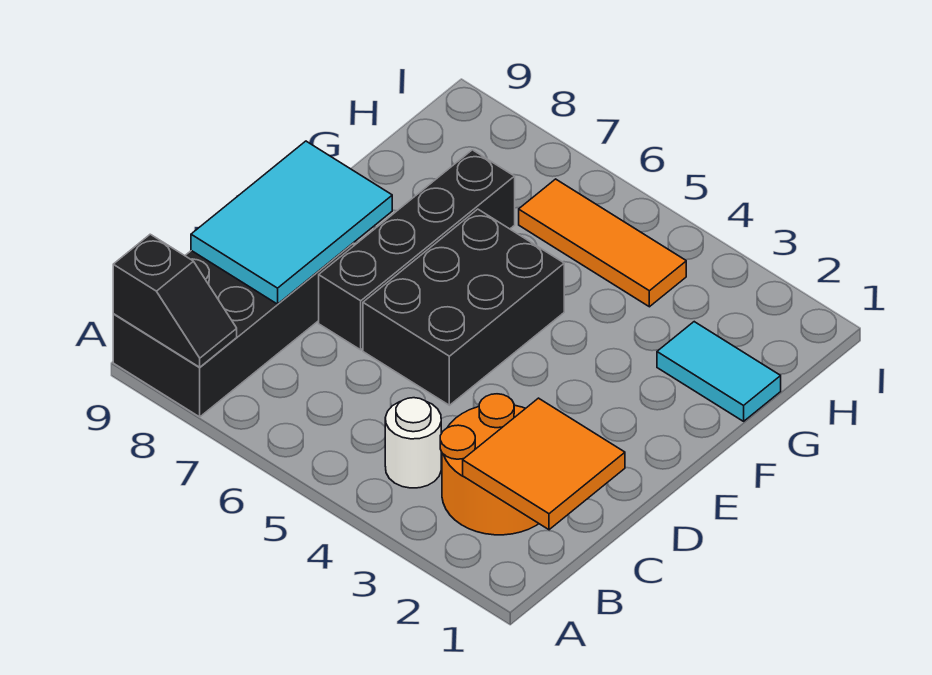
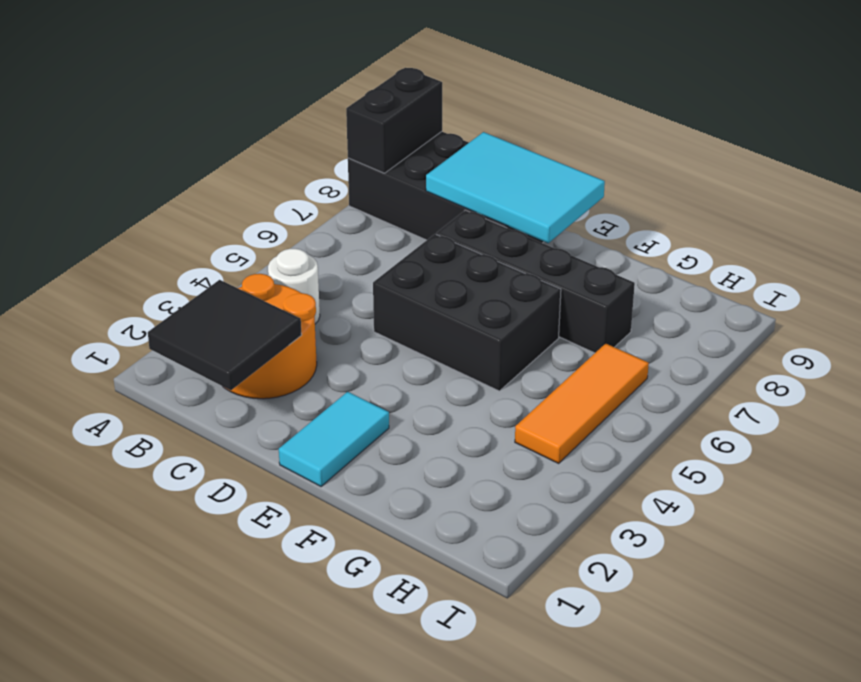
black slope A8:A9 level 2 top 9 -> black brick A8:A9 level 2
orange tile B1:C2 level 2 -> black tile B1:C2 level 2
cyan tile G1:G2 level 1 -> cyan tile E1:E2 level 1

